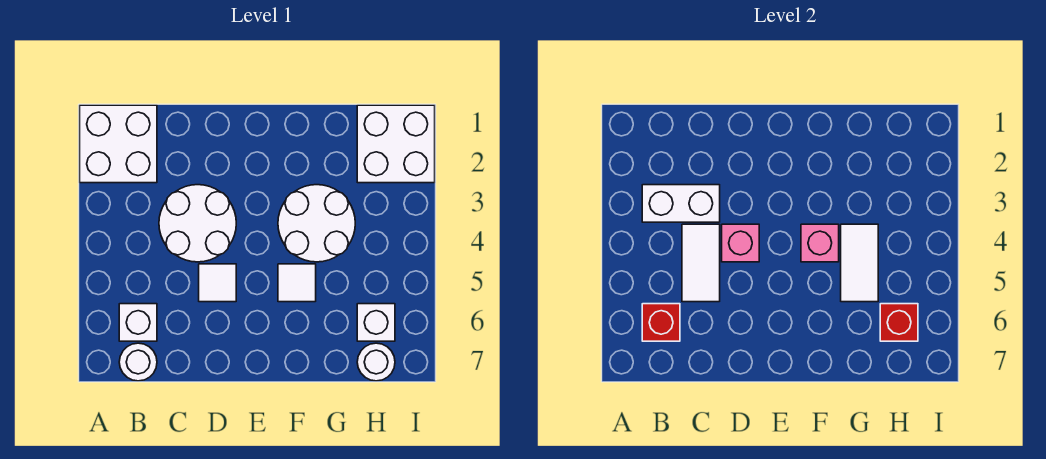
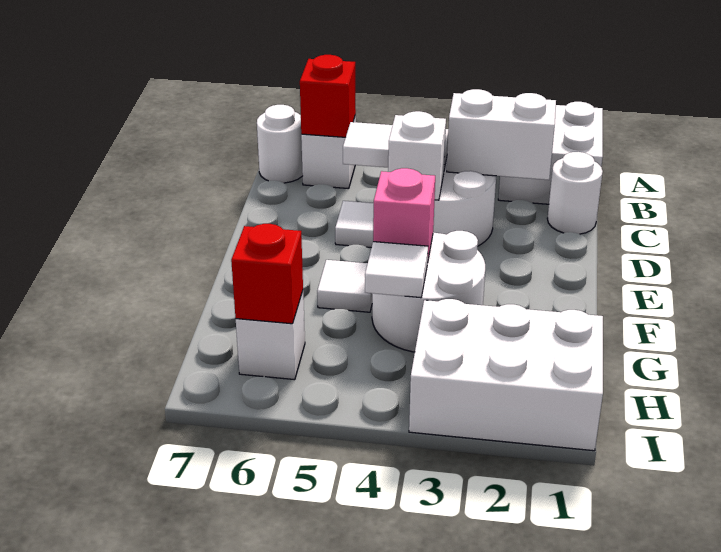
white brick B3:C3 level 2 -> white brick C2:C3 level 2
pink brick D4 level 2 -> white brick D4 level 2
white tile G4:G5 level 2 -> white tile G4 level 2
white brick H1:I2 level 1 -> white brick H1:I3 level 1
white round brick H7 level 1 -> white round brick C1 level 1

